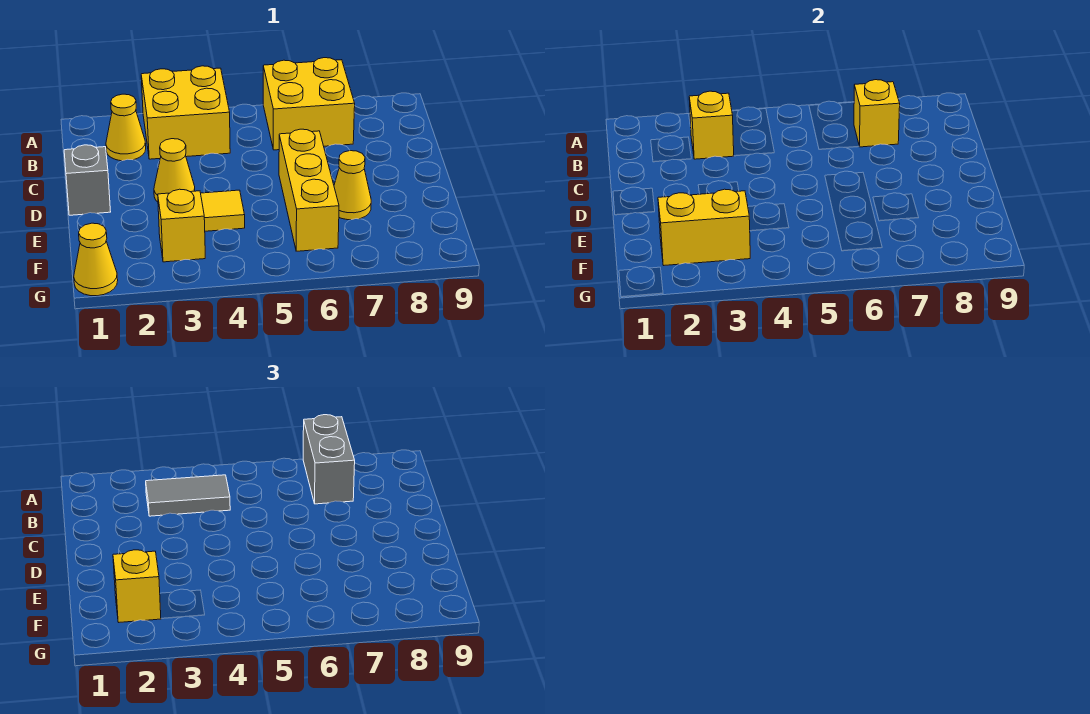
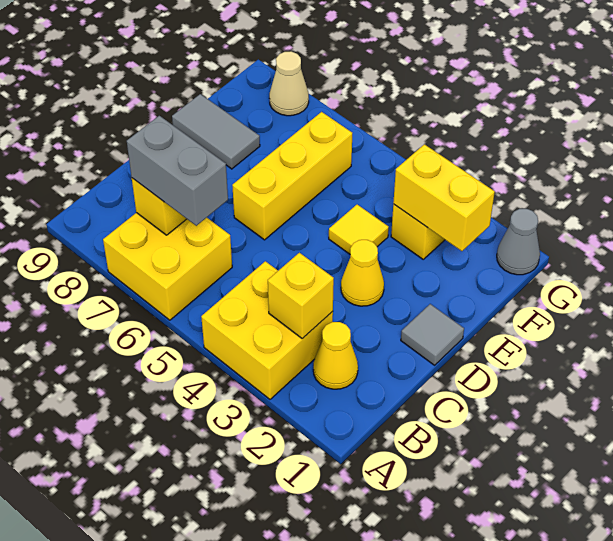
grey brick A7:B7 level 3 -> grey brick B6:B7 level 3
grey tile B3:B4 level 3 -> grey tile E8:E9 level 1
grey brick D1 level 1 -> grey tile D1 level 1
yellow cone E7 level 1 -> none
yellow brick F2 level 3 -> none
yellow cone G1 level 1 -> grey cone G1 level 1
none -> tan cone G8 level 1

